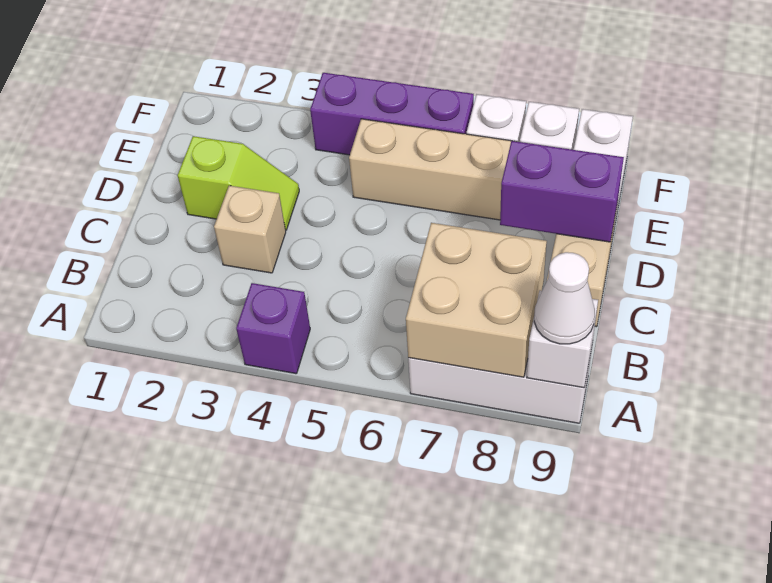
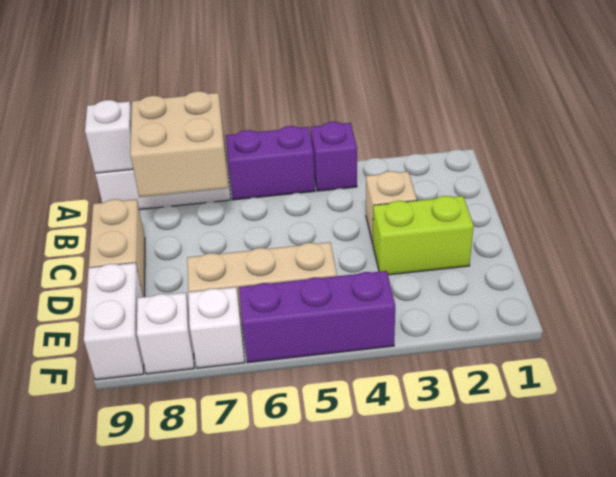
white cone A9 level 3 -> none
lime slope D2:D3 level 1 top 2 -> lime brick D2:D3 level 1
purple brick D8:D9 level 2 -> purple brick A5:A6 level 1

